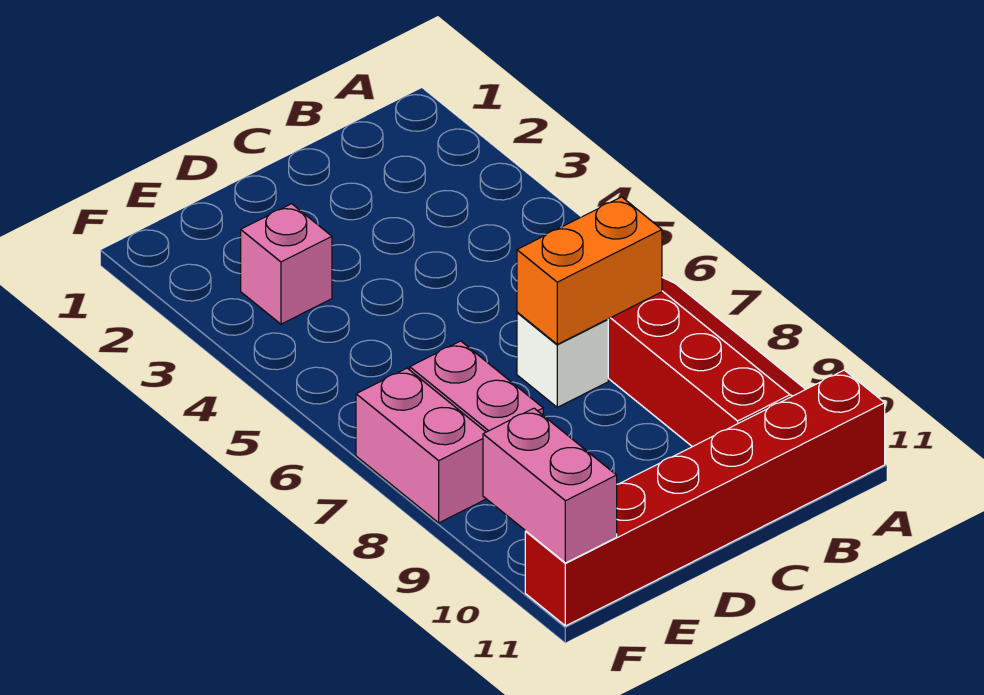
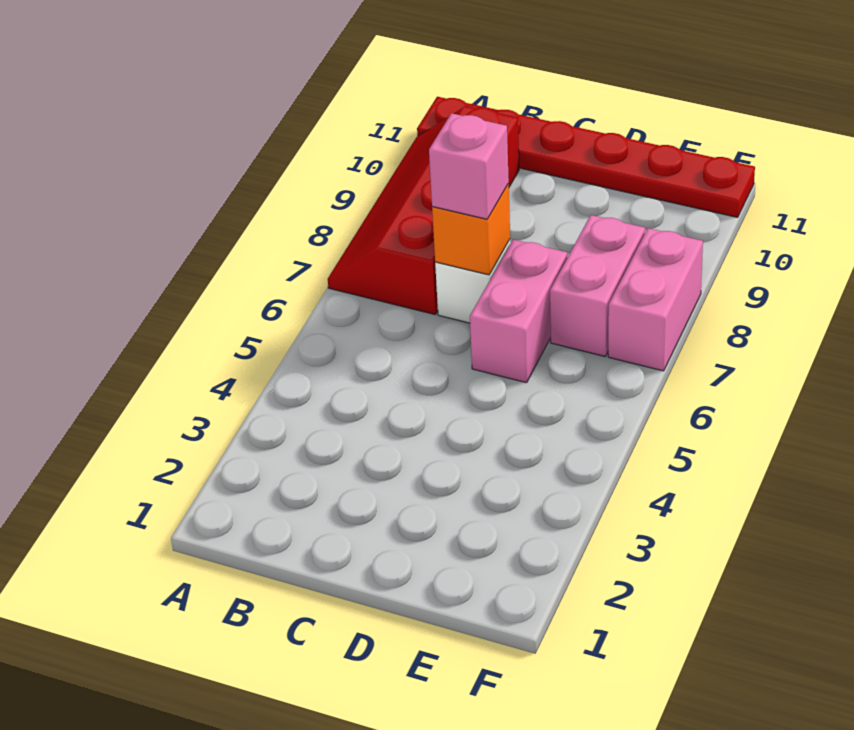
red brick A11:F11 level 1 -> red plate A11:F11 level 1
orange brick B7:C7 level 2 -> orange brick C7 level 2
pink brick E3 level 1 -> pink brick C7 level 3
pink brick F10:F11 level 2 -> pink brick D6:D7 level 1

